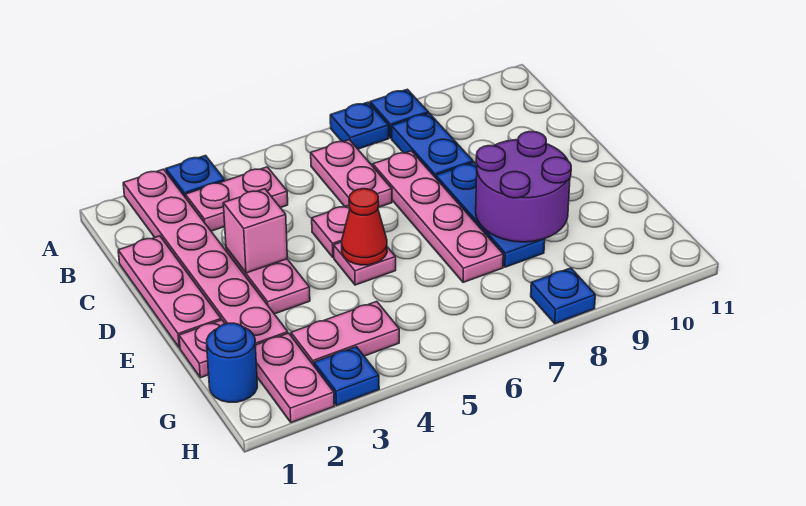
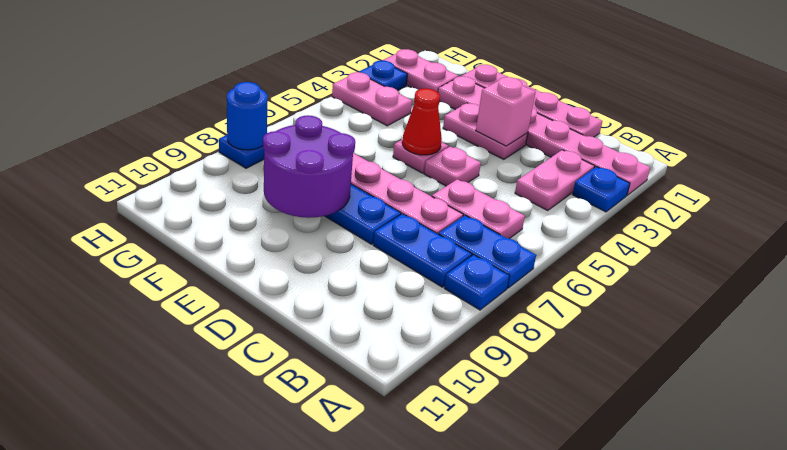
blue plate A7 level 1 -> blue plate A7:B7 level 1
blue round brick G1 level 1 -> blue round brick H8 level 2
pink plate G3:G4 level 1 -> pink plate G4:H4 level 1

